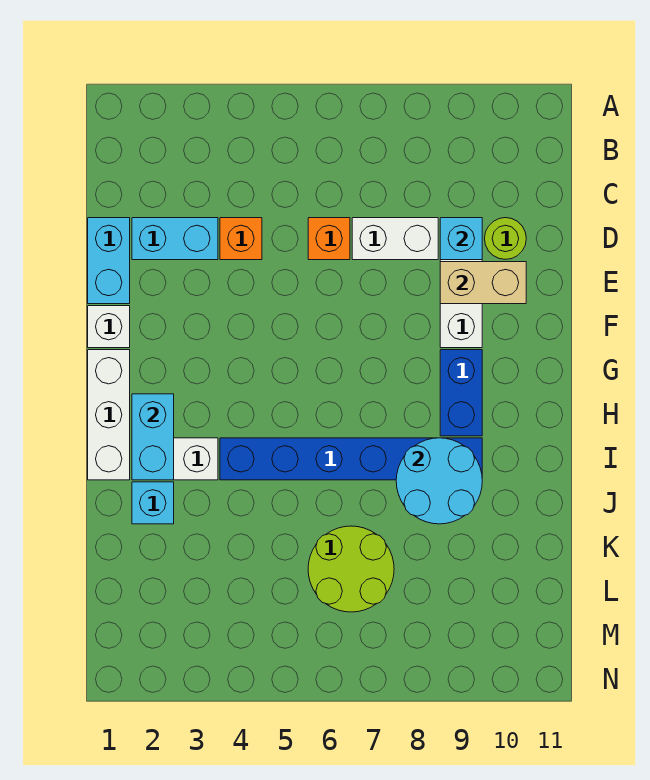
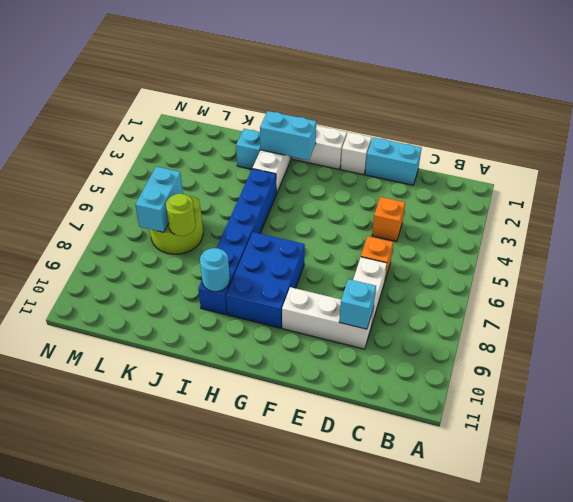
cyan brick D2:D3 level 1 -> cyan brick L6:L7 level 2
lime round brick D10 level 1 -> lime round brick K7 level 2
tan brick E9:E10 level 2 -> none
blue brick G9:H9 level 1 -> blue brick G7:H9 level 1
cyan round brick I8:J9 level 2 -> cyan round brick I9 level 2

